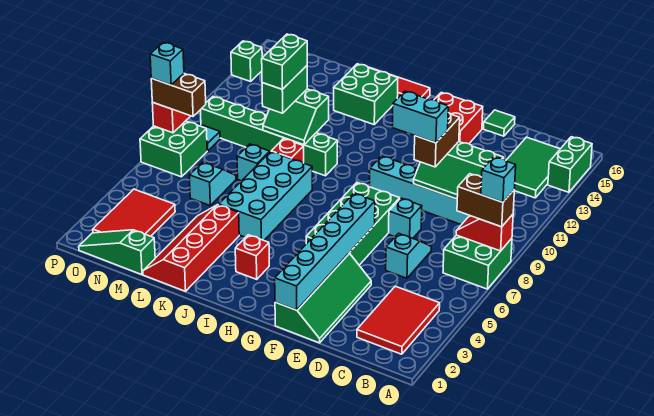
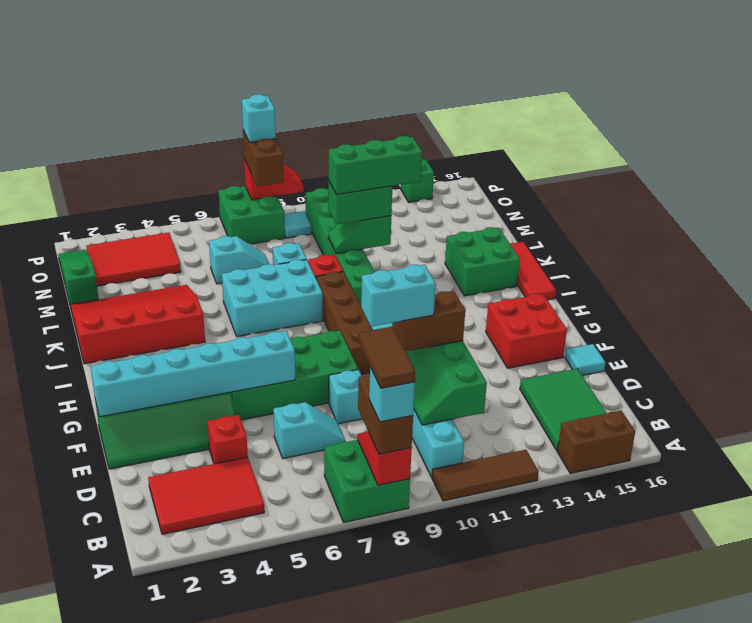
none -> brown tile A8:B8 level 5
none -> brown tile A10:A12 level 1
green brick A14:A15 level 1 -> brown brick A14:A15 level 1
green tile B13:C15 level 1 -> green tile B14:D15 level 1
cyan brick E10:F10 level 4 -> cyan brick E9:E10 level 4
green tile E16 level 1 -> cyan tile E16 level 1
none -> brown brick G9:J9 level 1
red brick I3 level 1 -> red brick D4 level 1
cyan brick J5:K8 level 1 -> cyan brick J6:K8 level 1
red slope K1:L4 level 1 top K -> red slope J1:L4 level 1 top J
green slope K10:L11 level 2 top 11 -> green slope L10:L11 level 2 top 11
green brick L10:L11 level 4 -> green brick L10:L12 level 4

